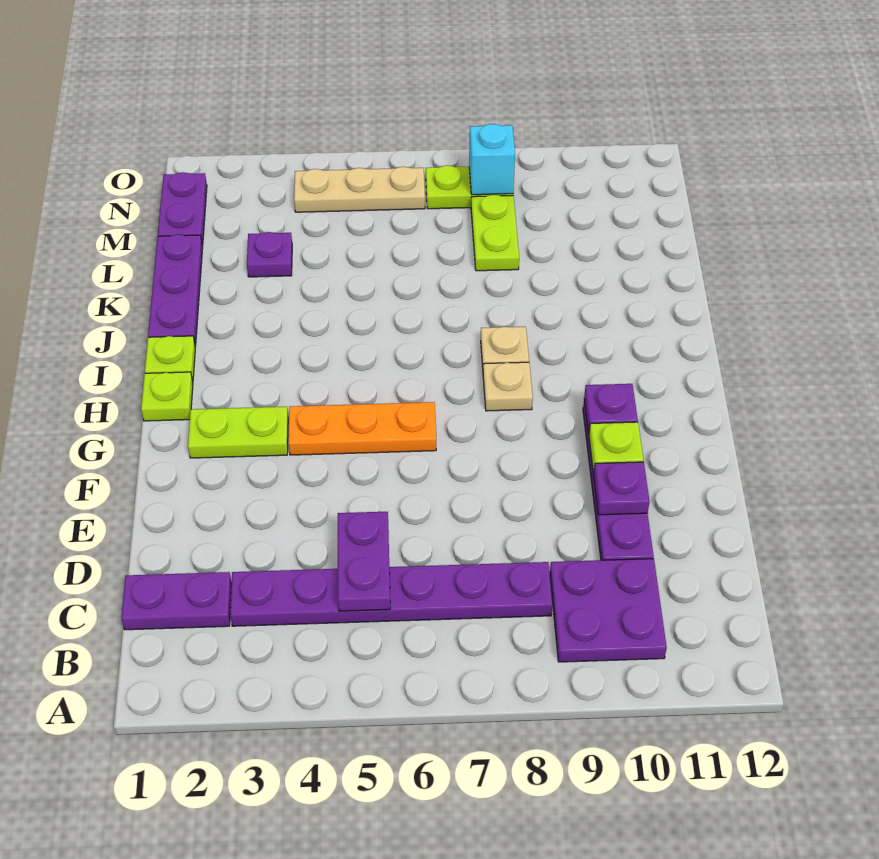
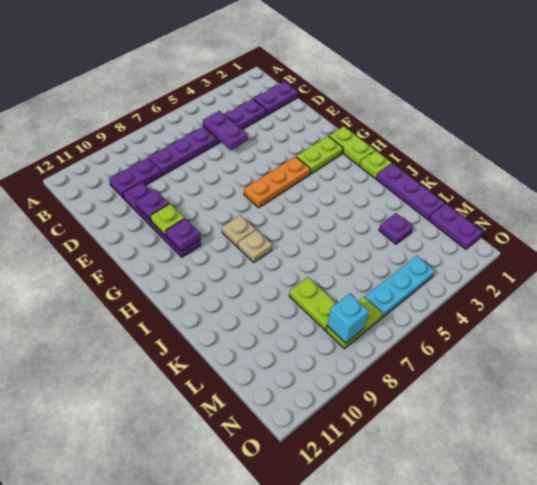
purple plate B9:C10 level 1 -> purple plate C9:C10 level 1
lime plate H1 level 1 -> lime plate G1:H1 level 1
tan plate N4:N6 level 1 -> cyan plate N4:N6 level 1

